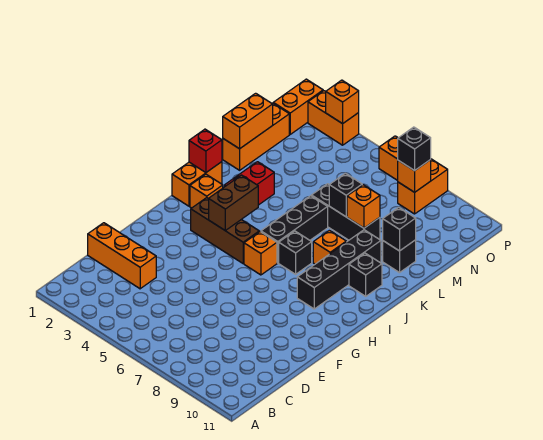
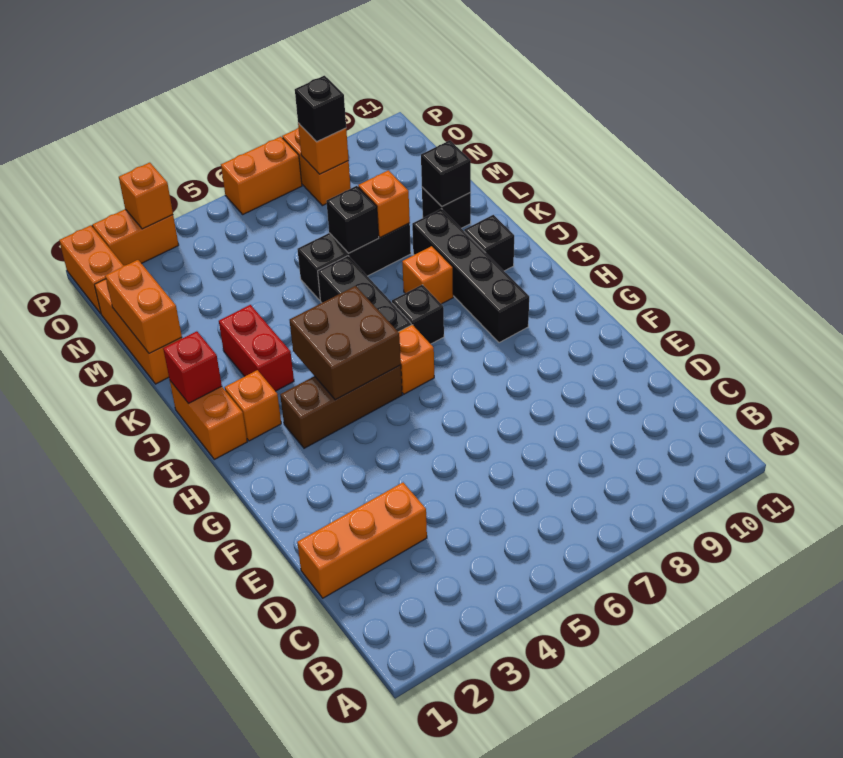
brown brick H4:I4 level 2 -> brown brick H4:I5 level 2

